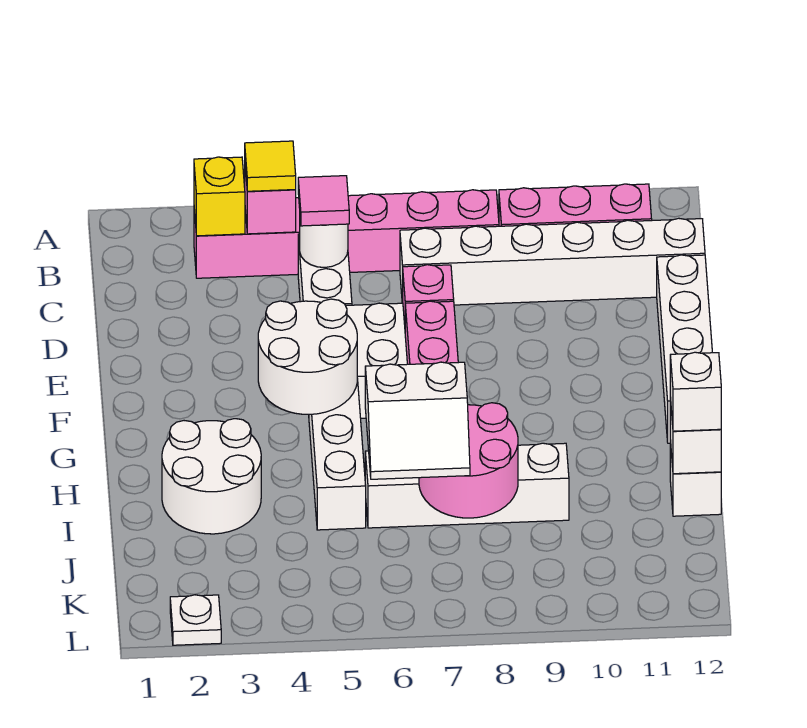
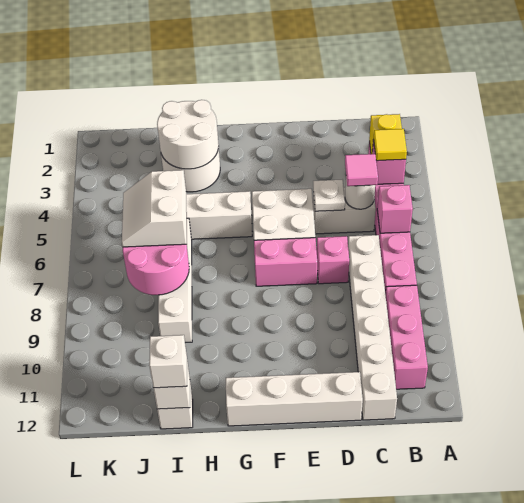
none -> pink brick B6 level 2
white round brick F4:G5 level 2 -> white round brick H2:I3 level 2
white plate L2 level 1 -> white plate D5 level 2

